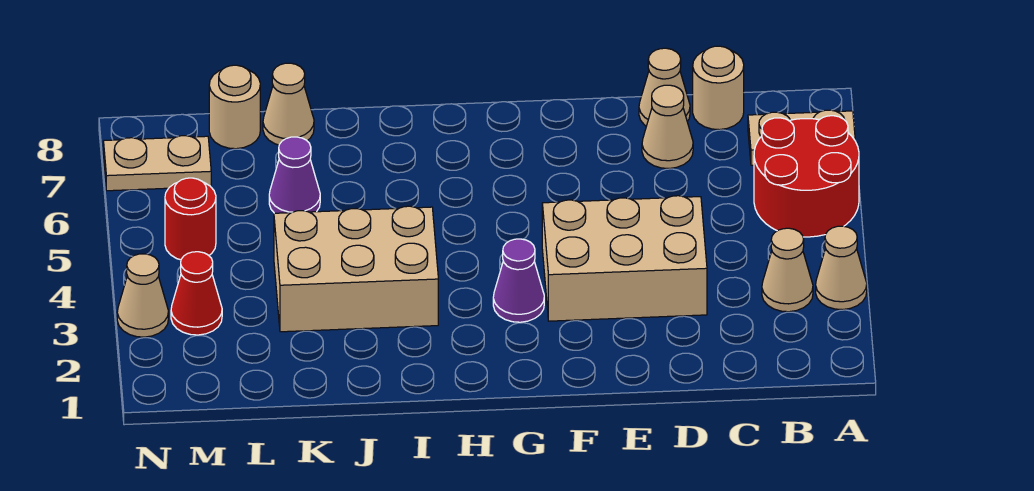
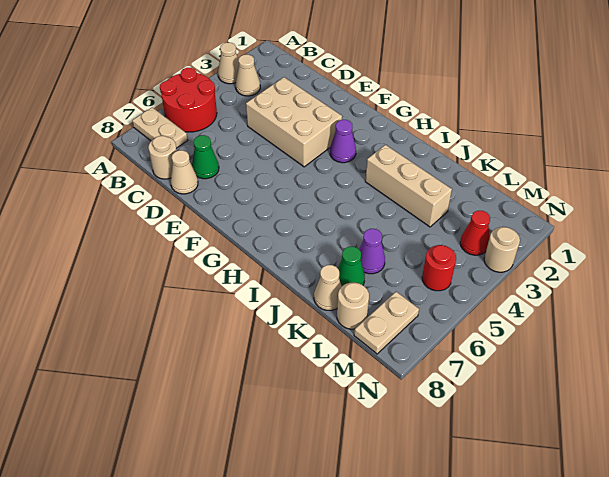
tan cone D7 level 1 -> green cone D7 level 1
tan brick I3:K4 level 1 -> tan brick I3:K3 level 1
none -> green cone K7 level 1
tan plate M7:N7 level 1 -> tan plate M7:M8 level 1
tan cone N3 level 1 -> tan round brick N3 level 1

